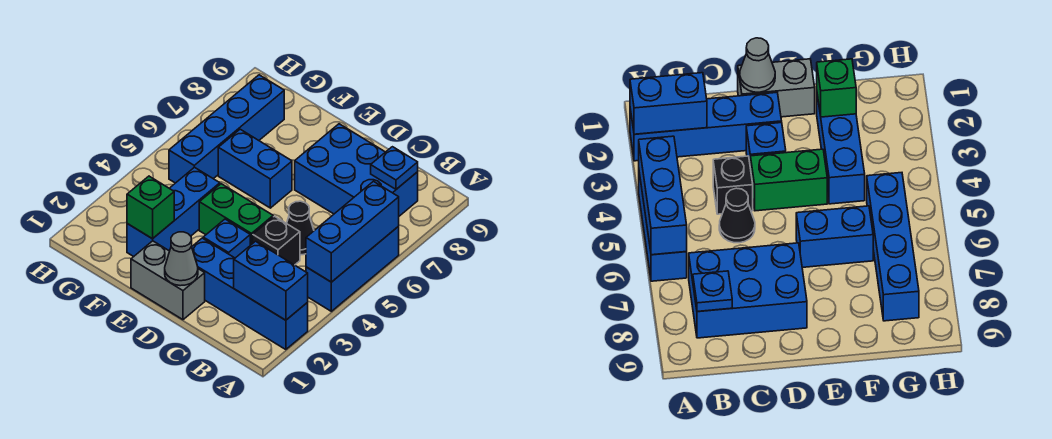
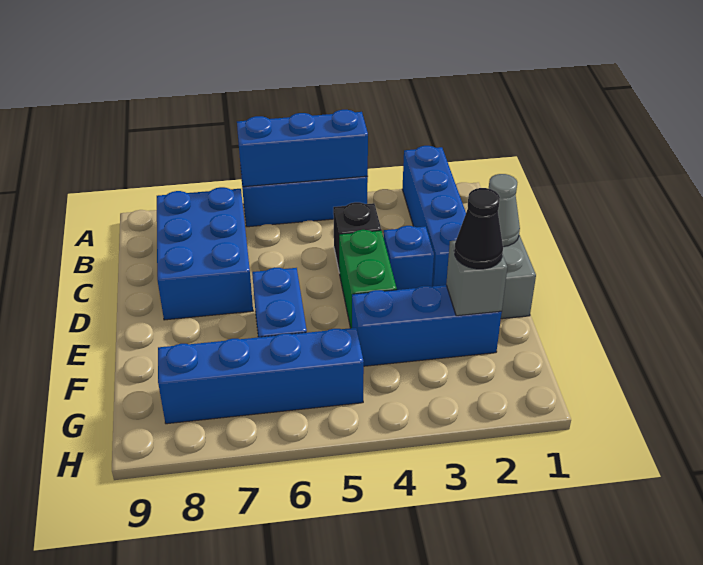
blue brick A2:B2 level 2 -> none
blue plate B8 level 2 -> none
black cone C5 level 1 -> black cone F2 level 3
green brick F2 level 2 -> grey brick F2 level 2

